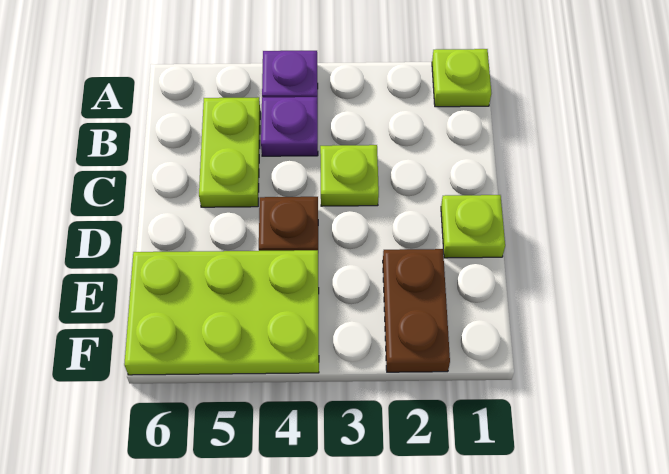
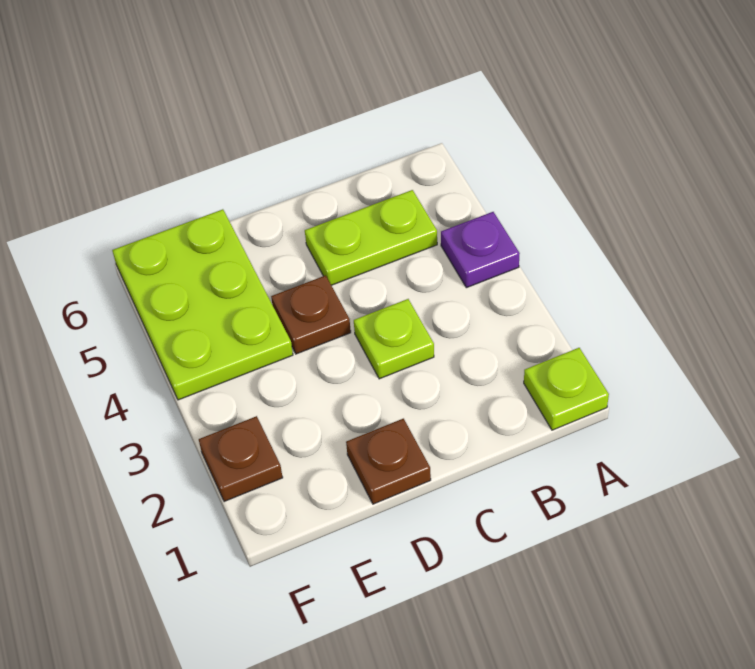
purple plate B4 level 1 -> none
lime plate D1 level 1 -> brown plate D1 level 1
brown plate E2:F2 level 1 -> brown plate F2 level 1

